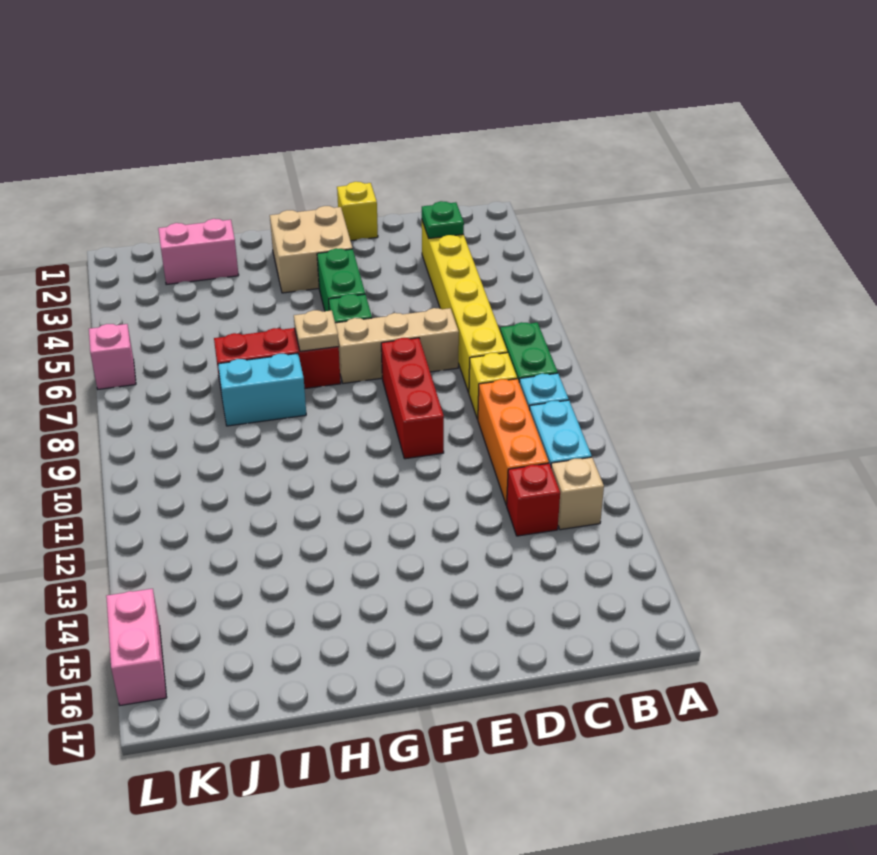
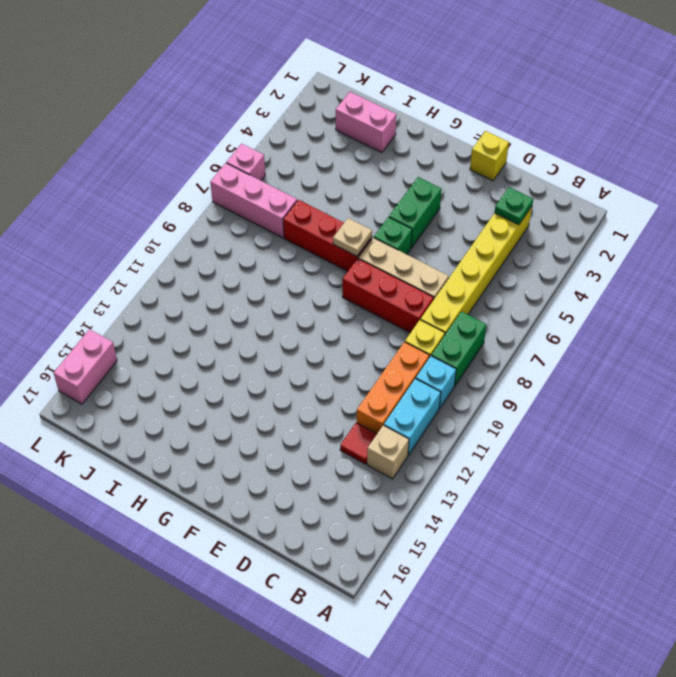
red brick C13 level 1 -> red tile C13 level 1
red brick E8:E10 level 1 -> red brick D8:F8 level 1
tan brick F2:G3 level 1 -> none
cyan brick H8:I8 level 1 -> none
none -> pink brick J7:L7 level 1

